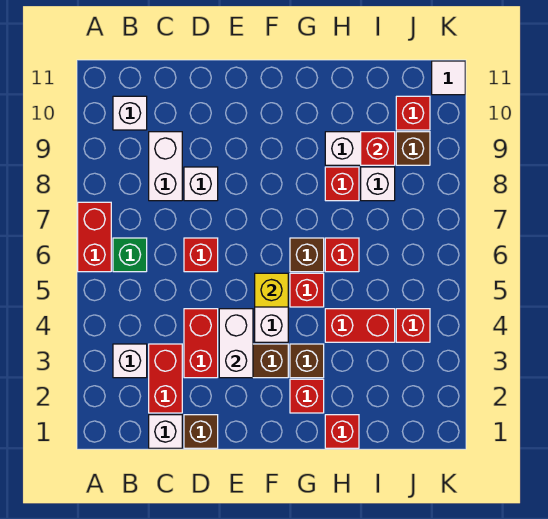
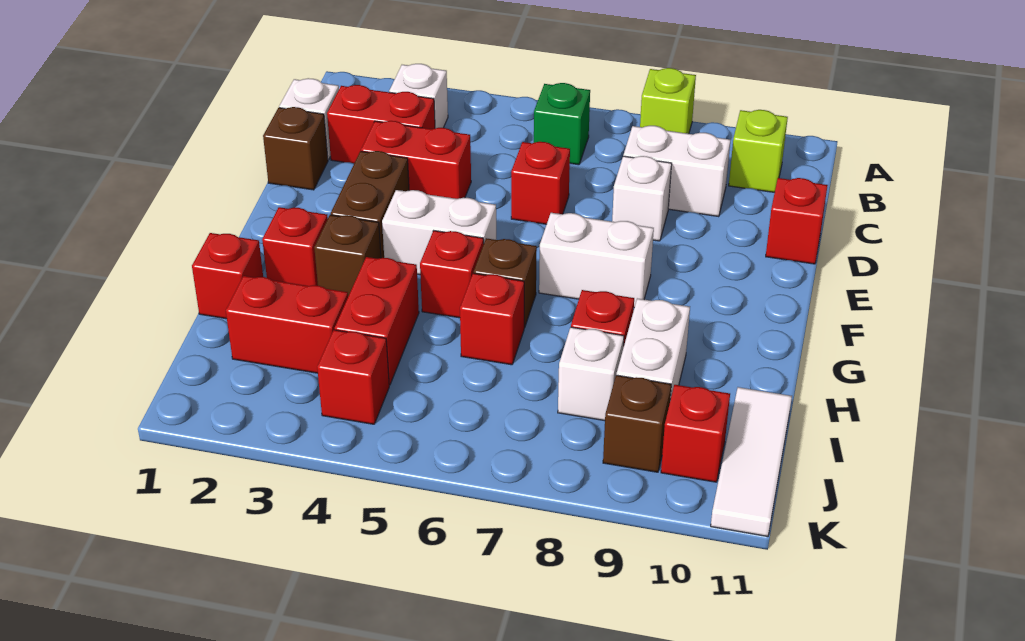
red brick A6:A7 level 1 -> red brick I2:I3 level 1
none -> lime brick A8 level 1
white brick B10 level 1 -> lime brick B10 level 1
white brick E3:E4 level 2 -> white brick F7:F8 level 1
yellow brick F5 level 2 -> none
red brick I9 level 2 -> red brick D11 level 1
white tile K11 level 1 -> white tile I11:K11 level 1

